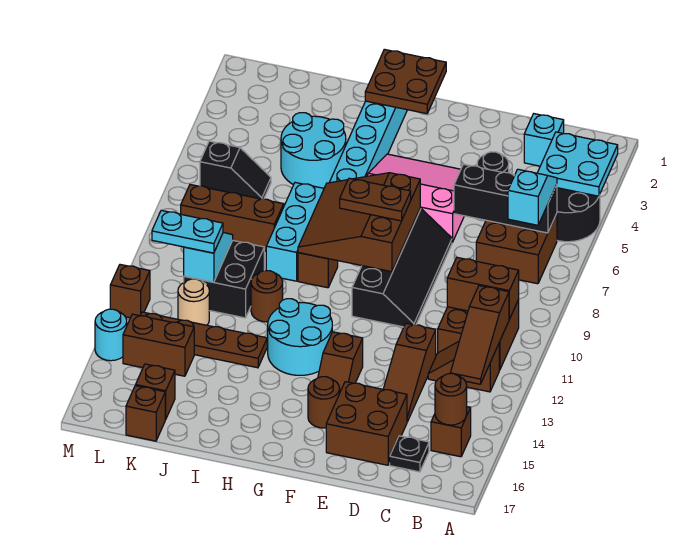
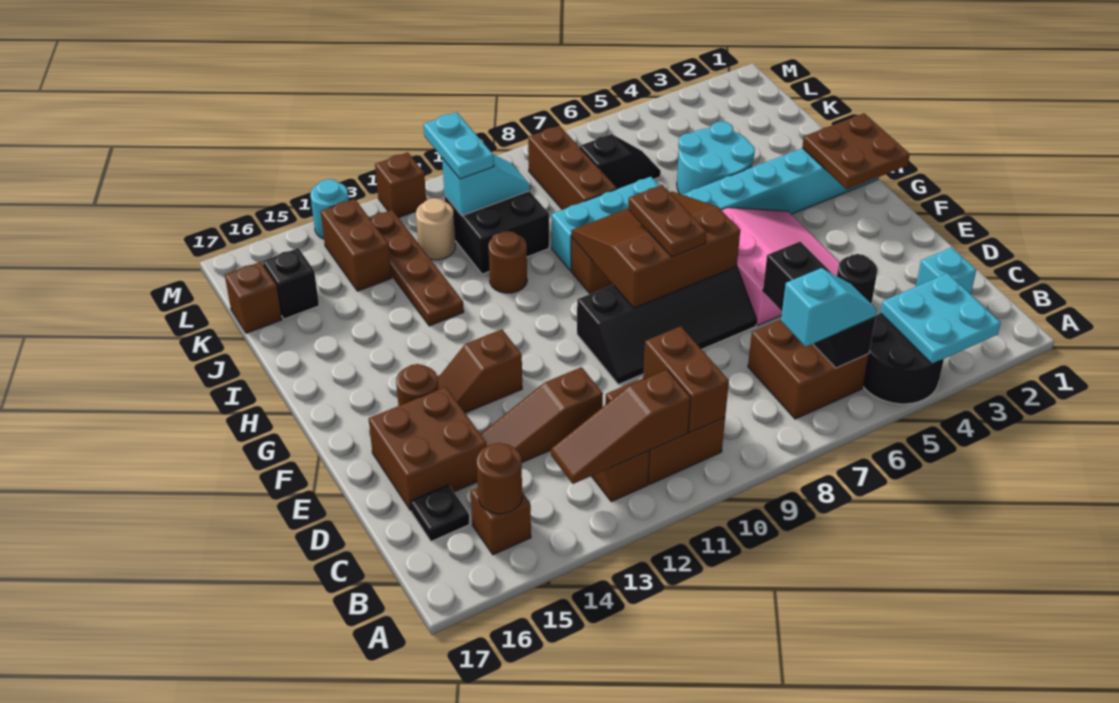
cyan round brick G12:H13 level 1 -> none
black slope K6:L6 level 1 top L -> black slope K6:K7 level 1 top 7
brown brick K16 level 1 -> black brick K16 level 1

